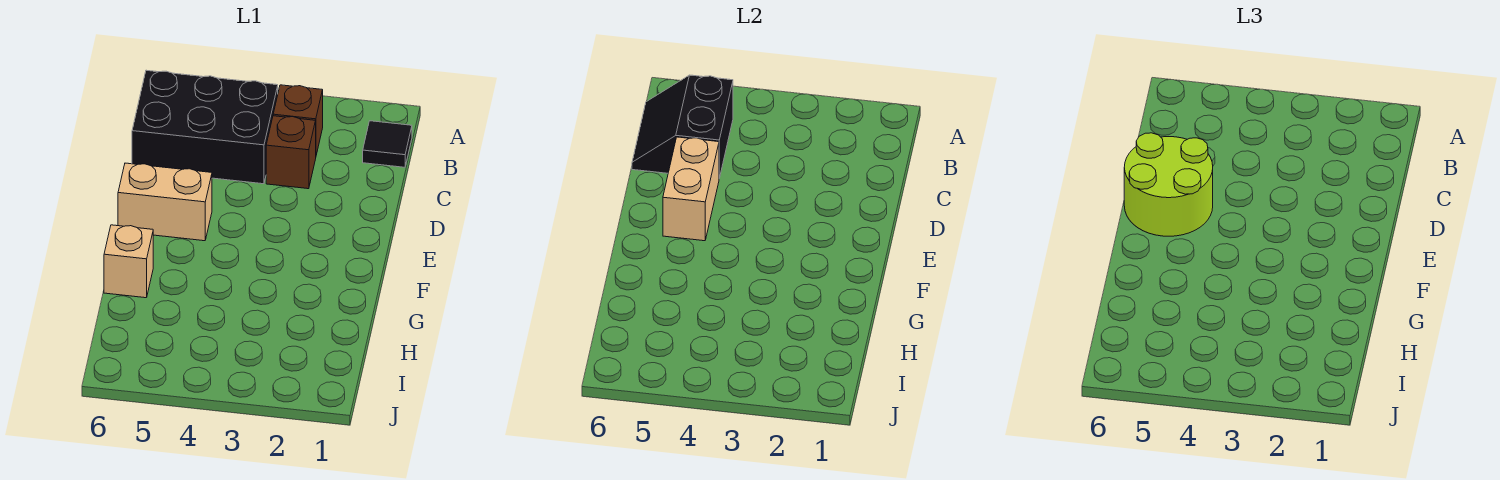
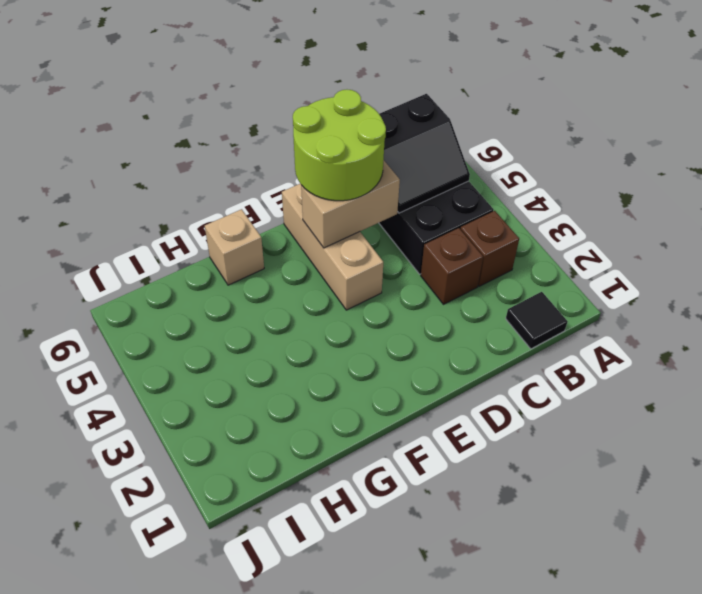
black slope B5:C6 level 2 top 5 -> black slope B5:C6 level 2 top 6
tan brick E5:E6 level 1 -> tan brick E4:E6 level 1

